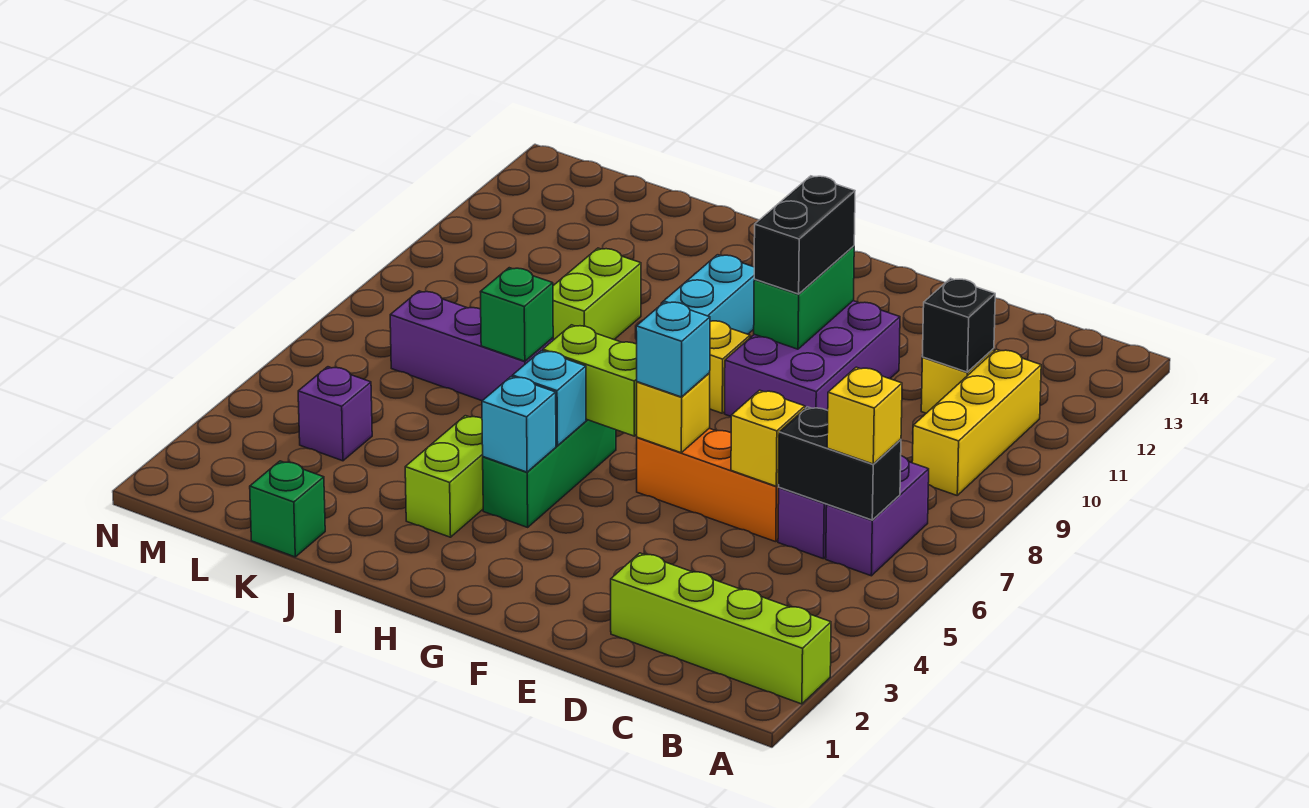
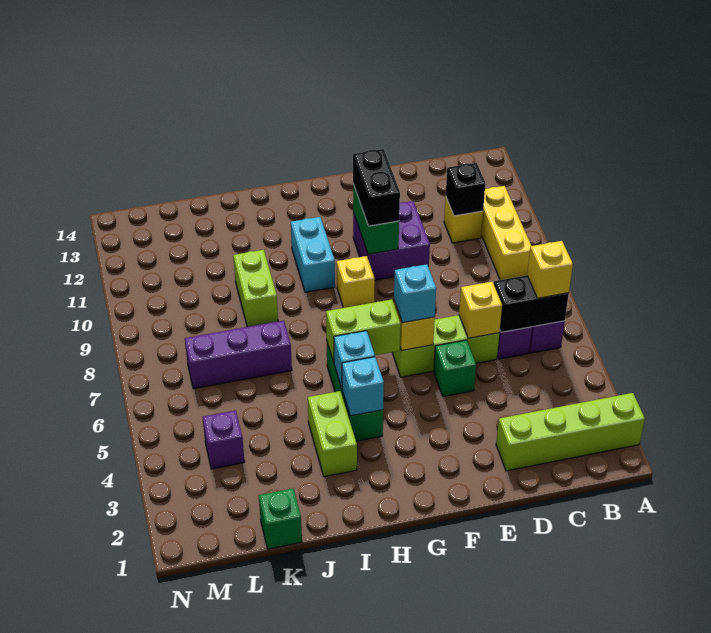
orange brick D6:F6 level 1 -> lime brick D6:F6 level 1
purple brick E9:F11 level 1 -> purple brick E10:F11 level 1
green brick J7 level 2 -> green brick E5 level 1

